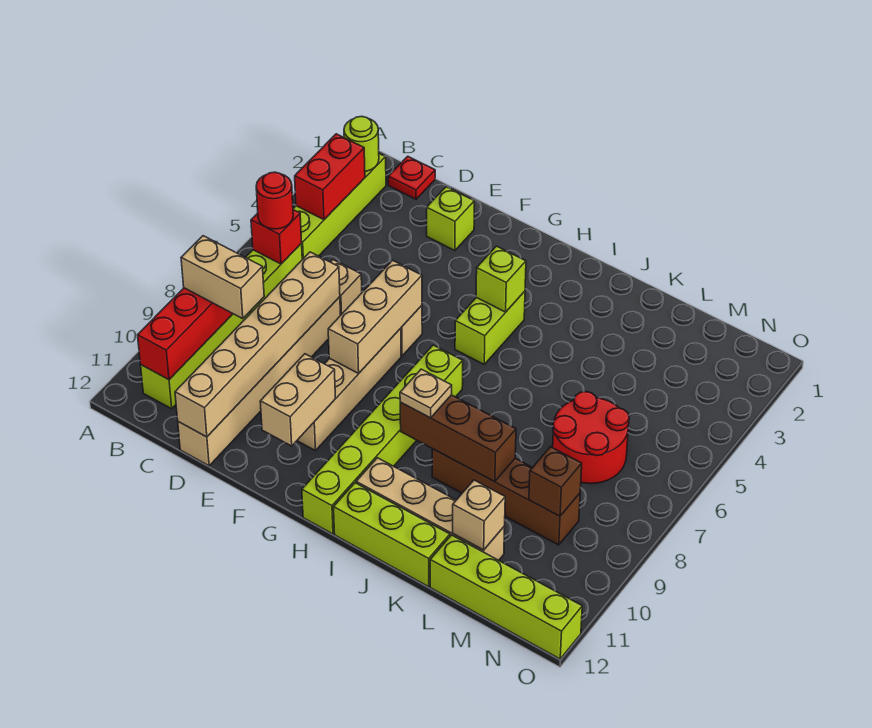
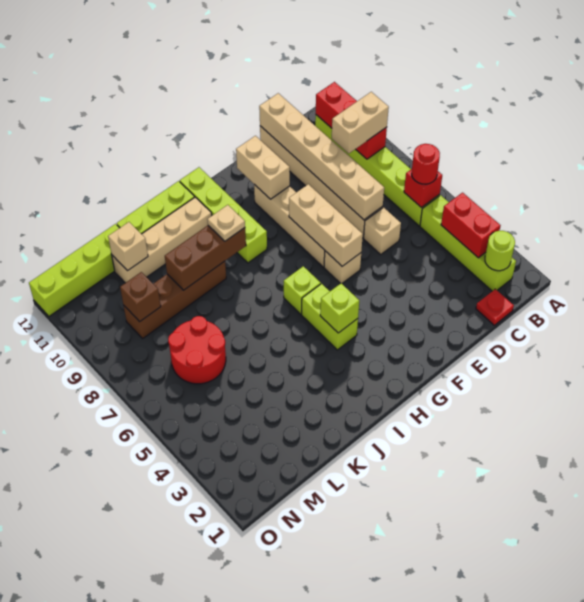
lime brick E2 level 1 -> lime brick H6 level 1
lime brick H7:H12 level 1 -> lime brick H9:H12 level 1

